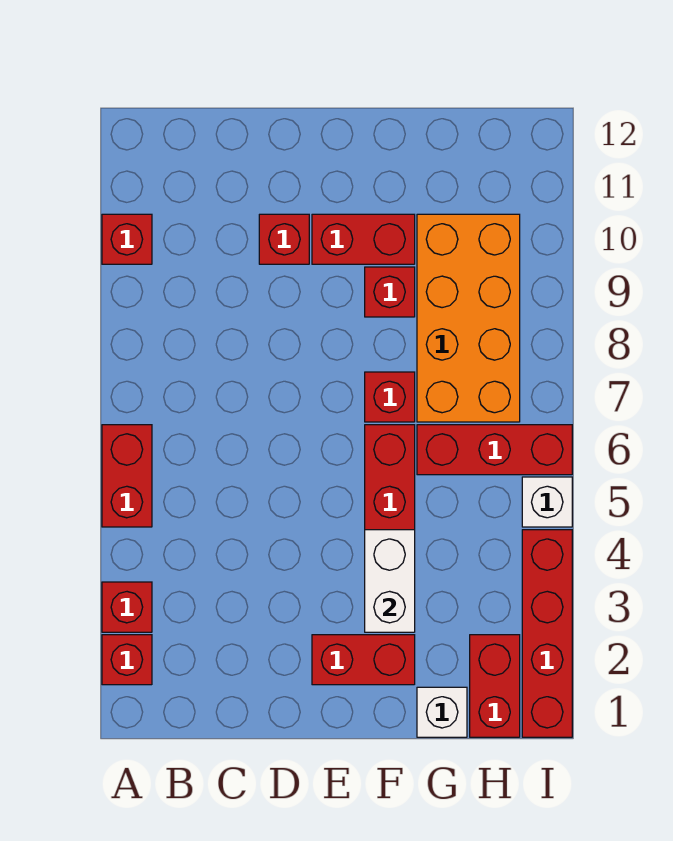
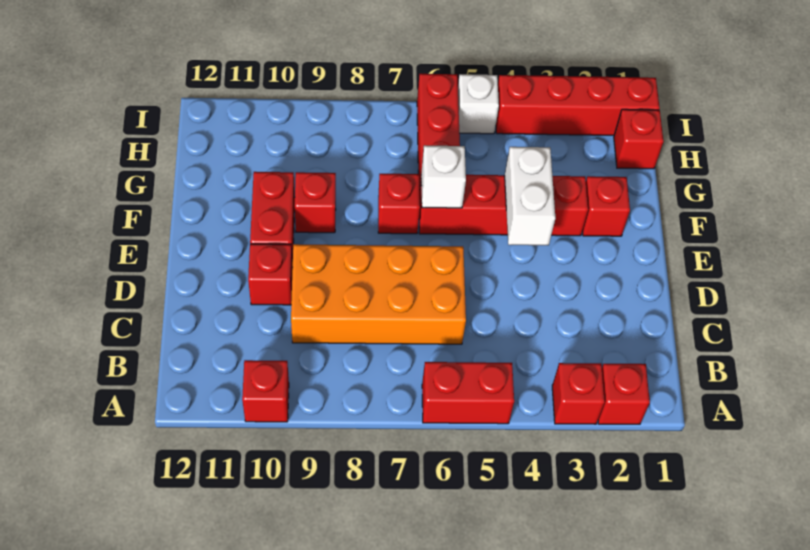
red brick E2:F2 level 1 -> red brick F2 level 1
white brick F3:F4 level 2 -> white brick E4:F4 level 2
white brick G1 level 1 -> white brick F6 level 2
orange brick G7:H10 level 1 -> orange brick C6:D9 level 1
red brick H1:H2 level 1 -> red brick H1 level 1

